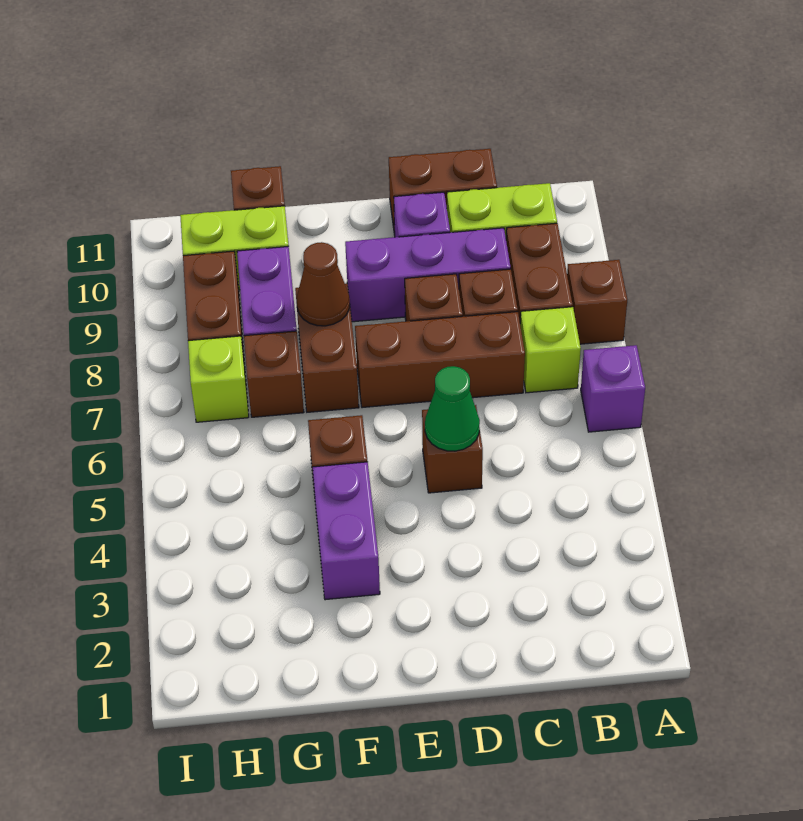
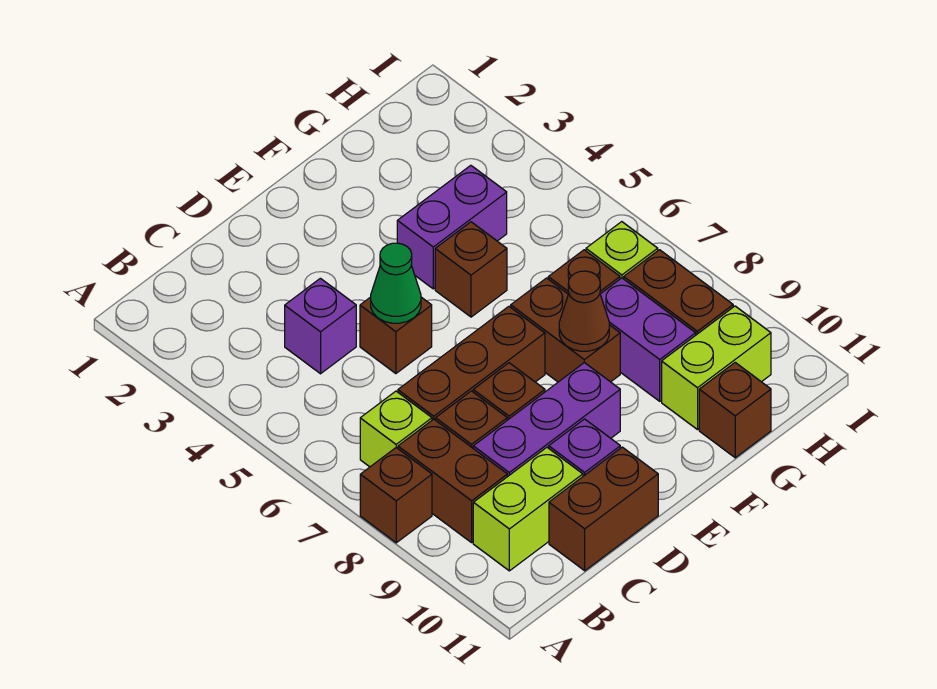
purple brick A6 level 1 -> purple brick C4 level 1
purple brick F3:F4 level 1 -> purple brick F4:G4 level 1

